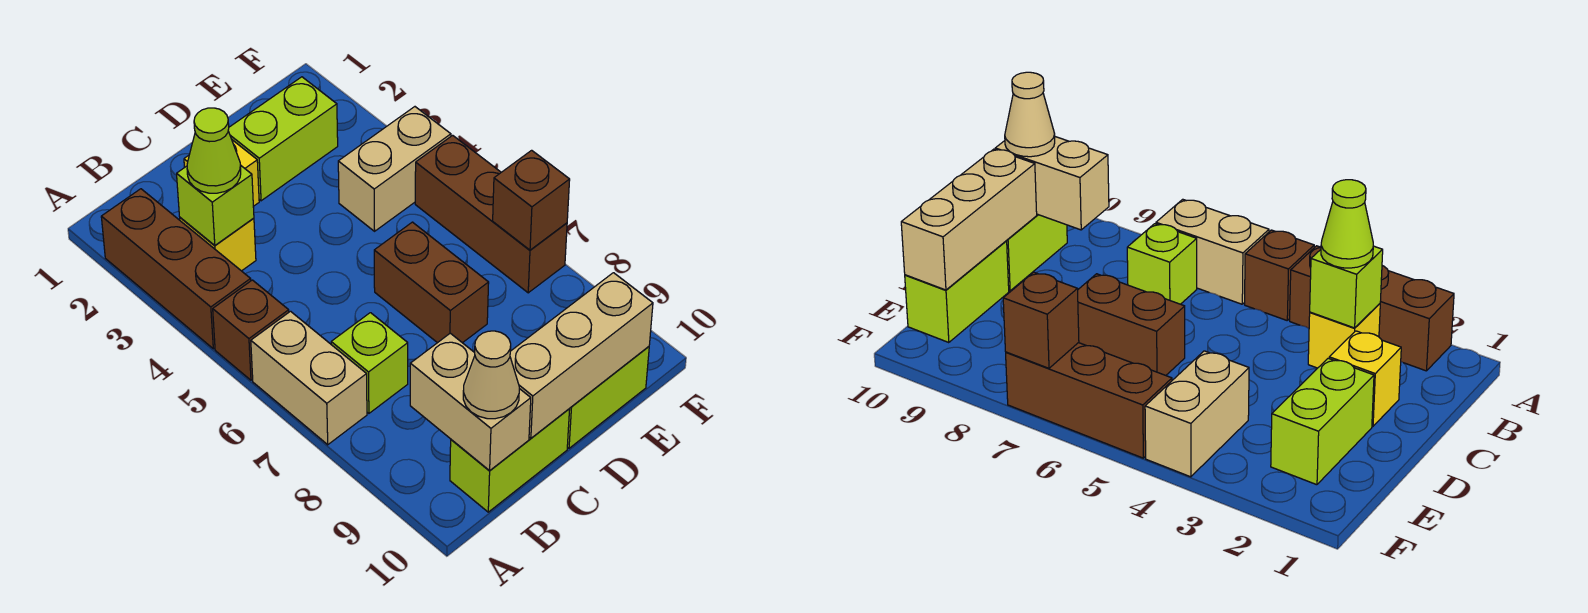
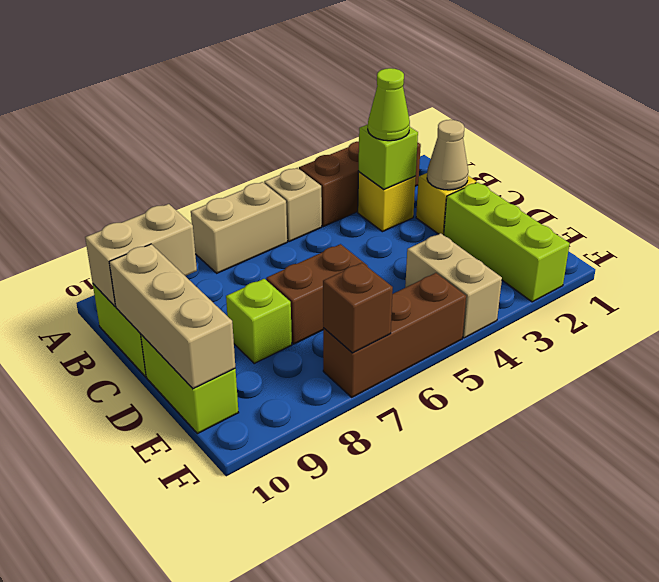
brown brick A5 level 1 -> tan brick A5 level 1
lime brick B7 level 1 -> lime brick D8 level 1
tan cone B10 level 3 -> tan cone C2 level 2
lime brick D2:E2 level 1 -> lime brick D2:F2 level 1

